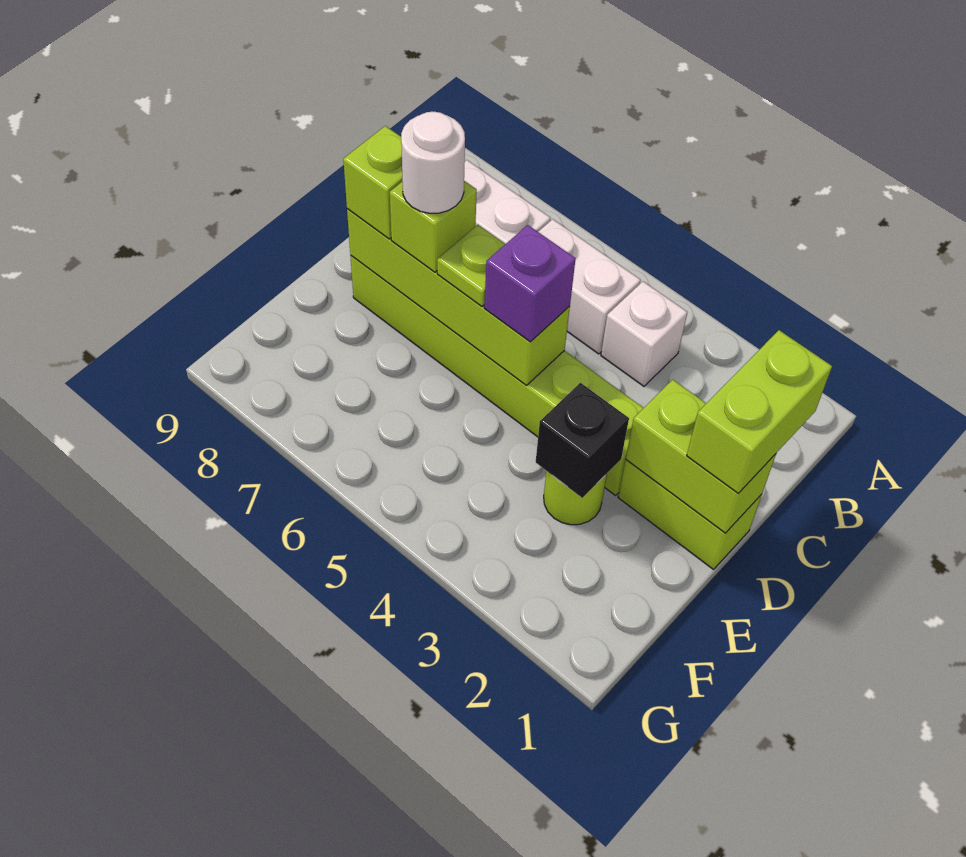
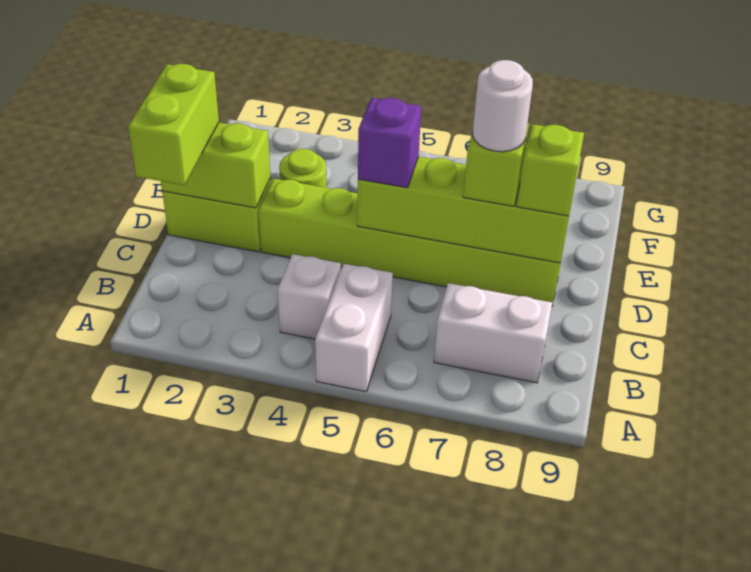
white brick B5:B6 level 1 -> white brick A5:B5 level 1
lime plate D6 level 3 -> none
black brick E3 level 2 -> none

